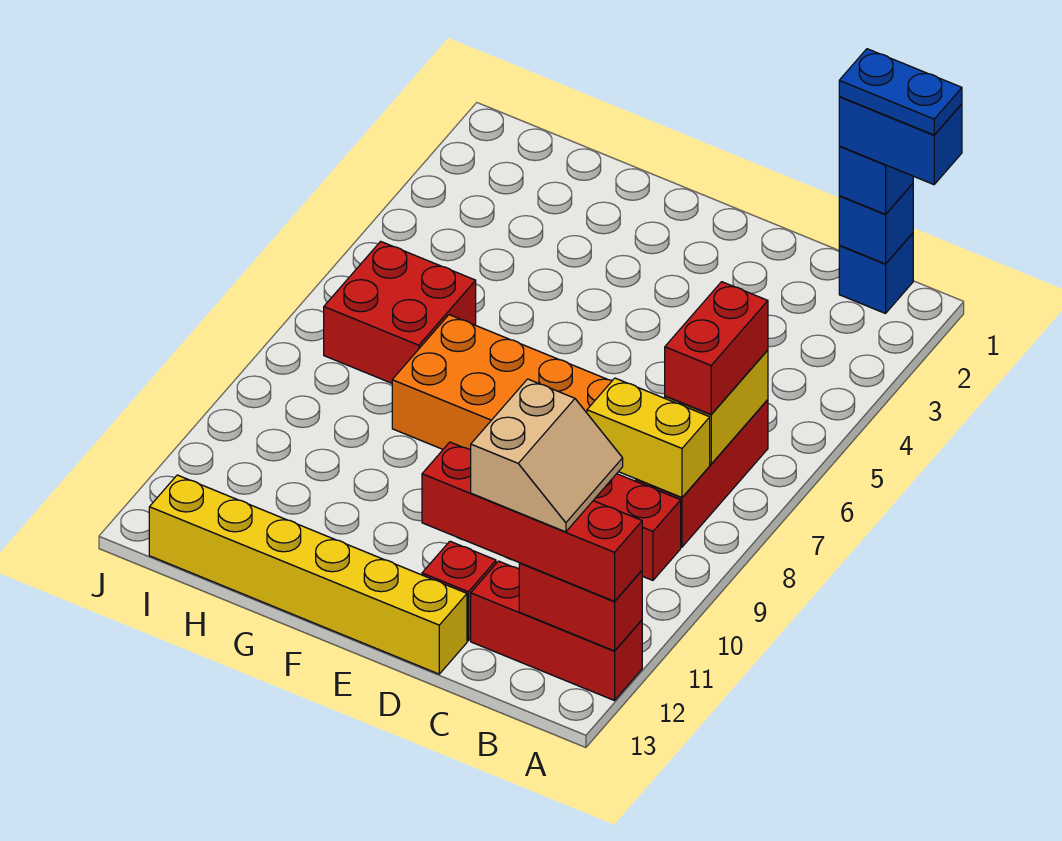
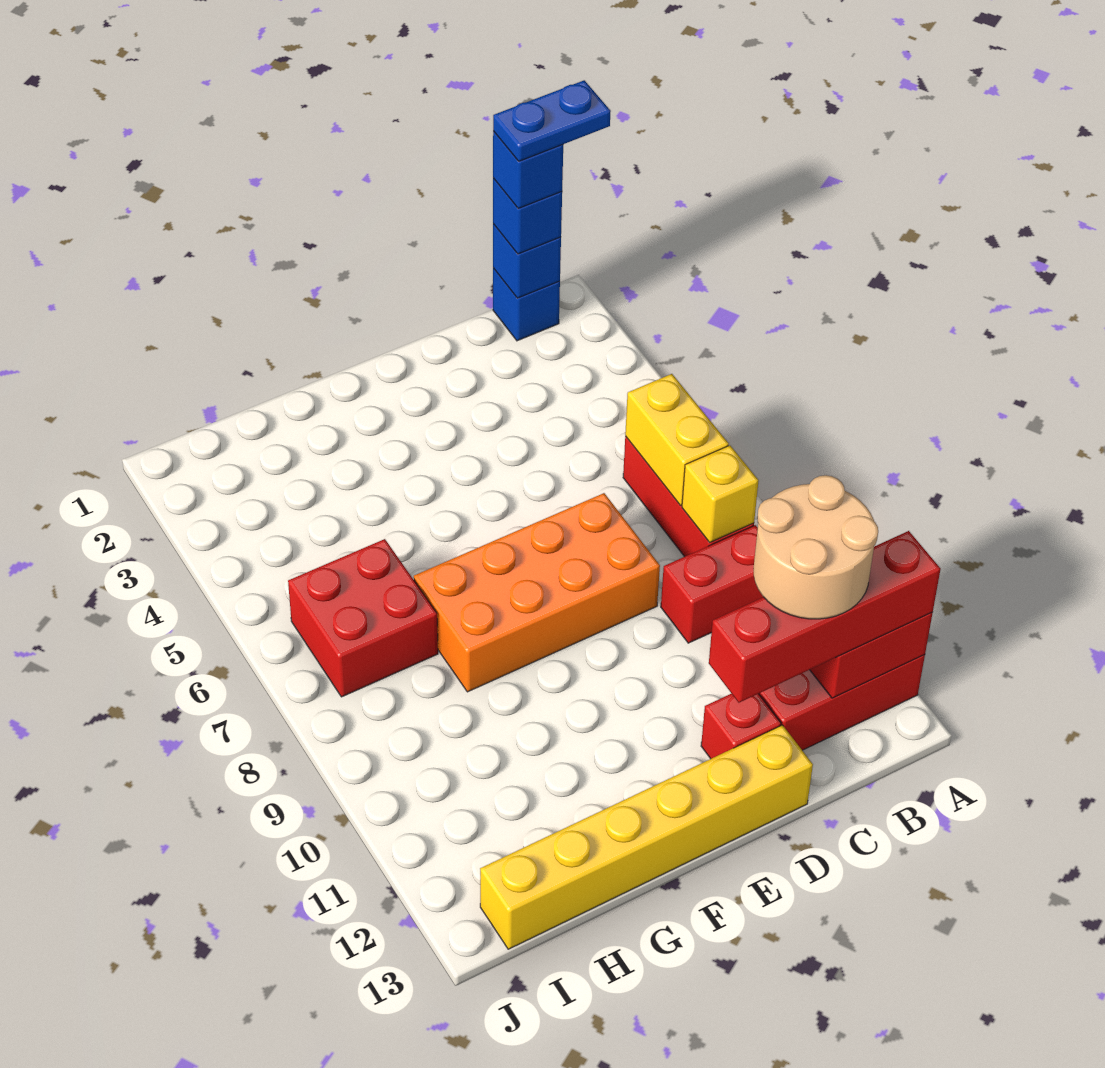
blue brick A1:B1 level 4 -> blue brick B1 level 4
red brick B6:B7 level 3 -> none
yellow brick B8:C8 level 2 -> yellow brick B8 level 2
tan slope B11:C12 level 4 top C -> tan round brick B11:C12 level 4

